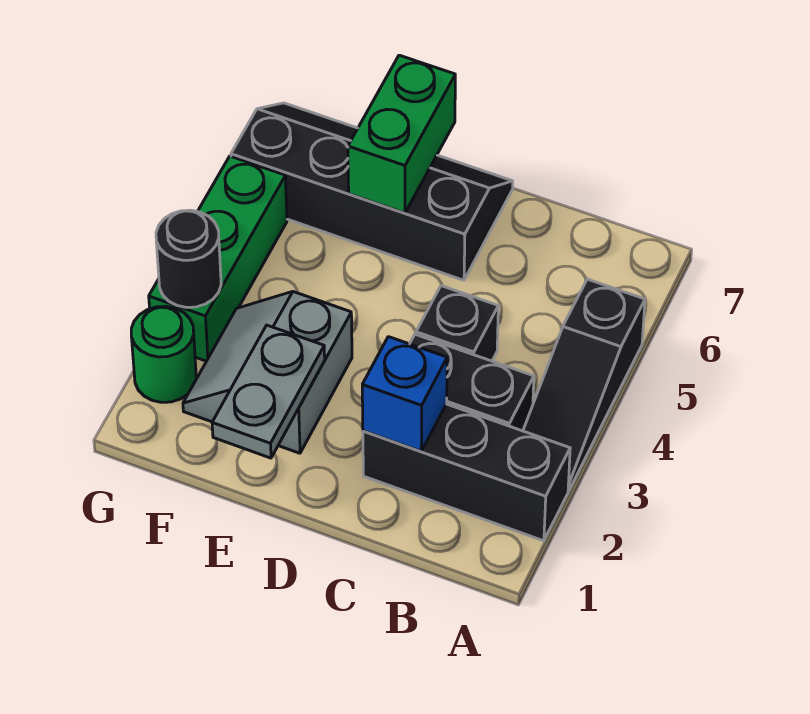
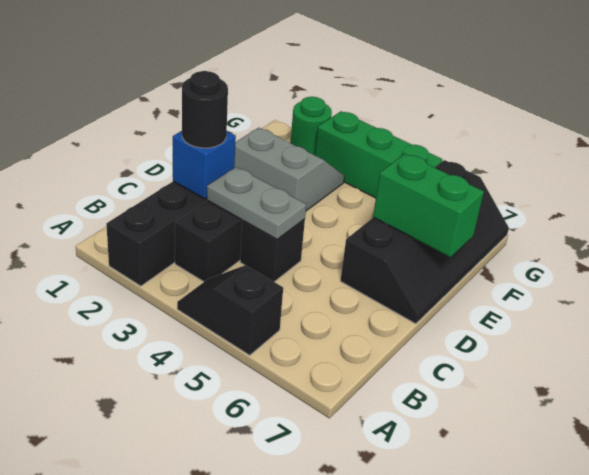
black slope A3:A5 level 1 top 5 -> black slope A4:A5 level 1 top 5
grey plate E1:E2 level 2 -> grey plate C3:C4 level 2
black round brick G3 level 2 -> black round brick C2 level 3

